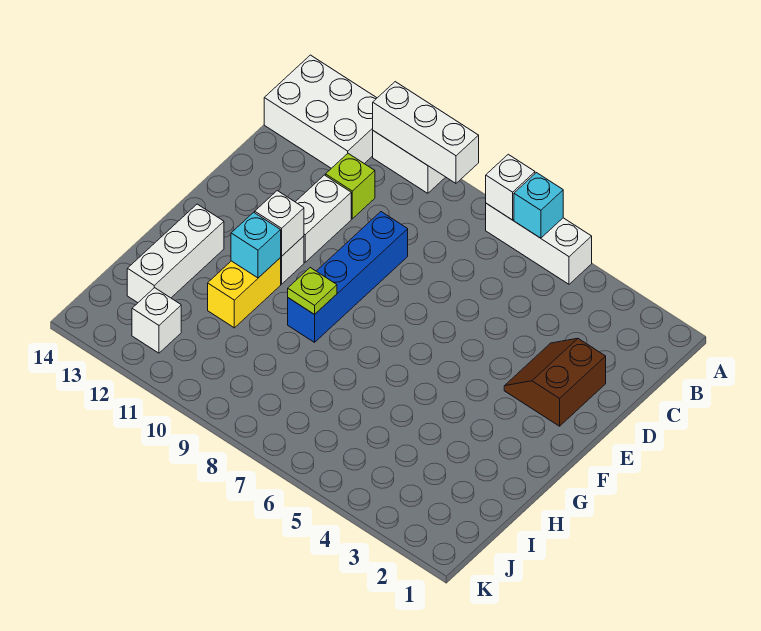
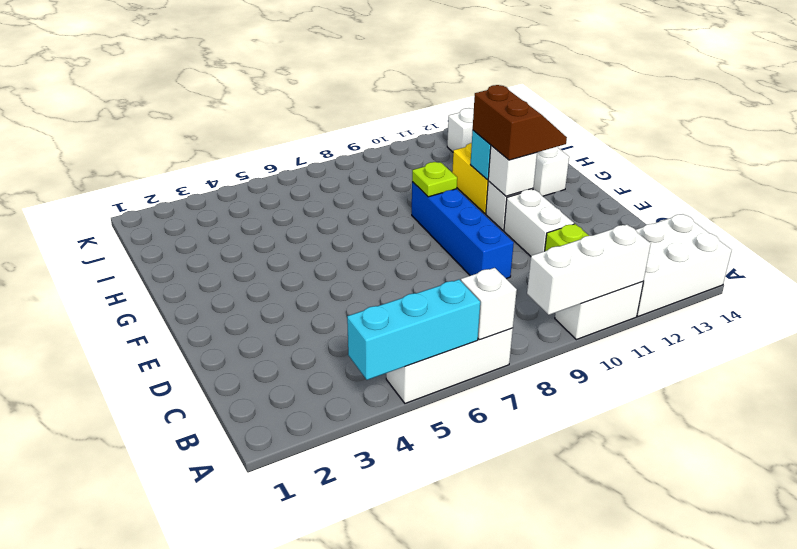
cyan brick A6 level 2 -> cyan brick A4:A6 level 2
brown slope D2:E3 level 1 top 2 -> brown slope F11:G12 level 3 top 11

